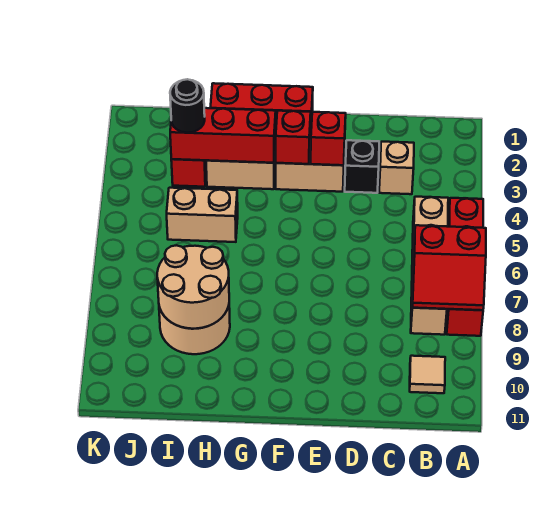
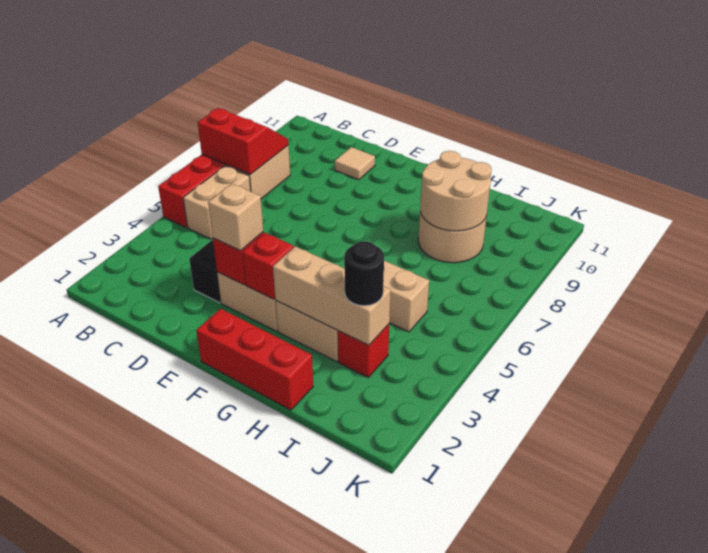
tan tile B10 level 1 -> tan tile D10 level 1
tan brick C3 level 1 -> tan brick E3 level 3
red brick G3:I3 level 2 -> tan brick G3:I3 level 2

